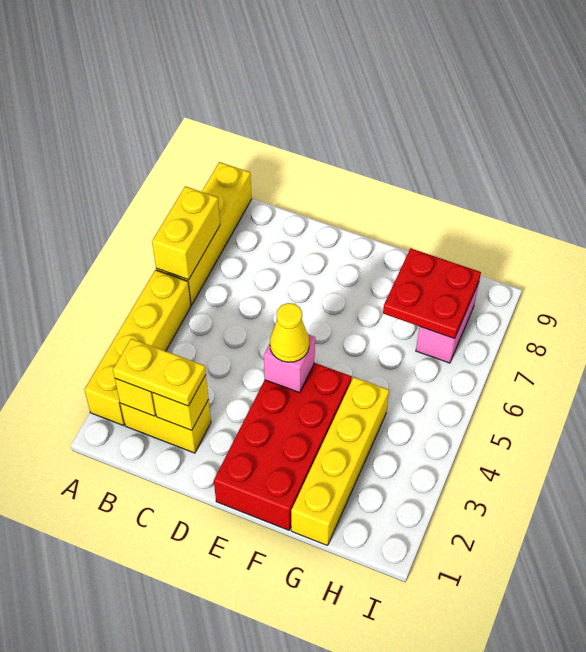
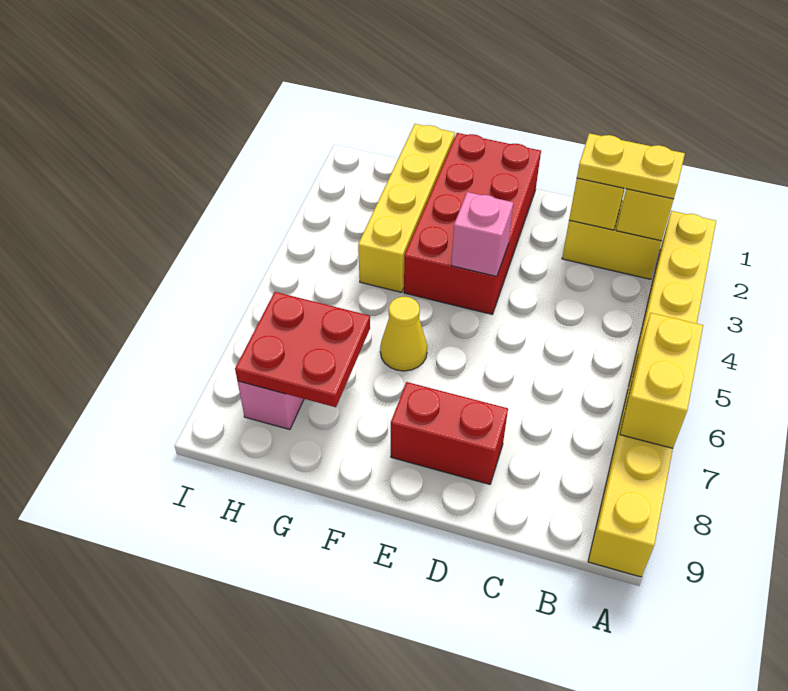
none -> red brick D8:E8 level 1
yellow cone E4 level 3 -> yellow cone F6 level 1

